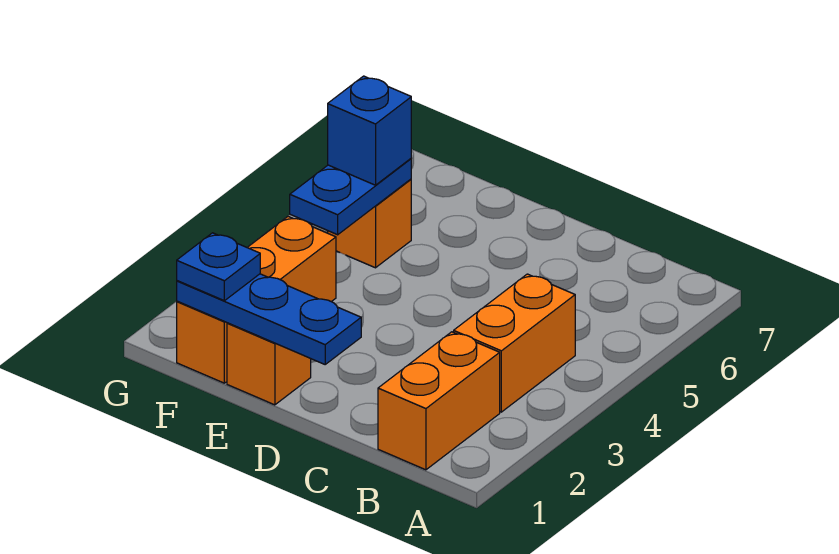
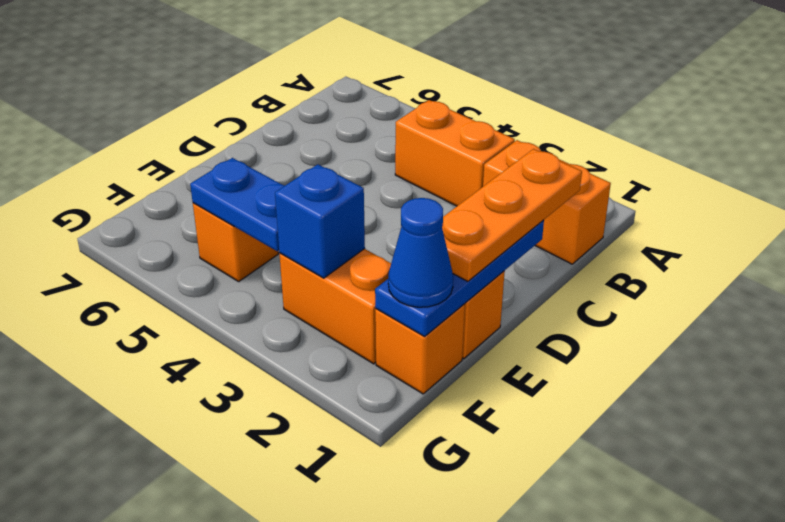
none -> orange plate C1:E1 level 3
blue plate F1 level 3 -> blue cone F1 level 3
blue brick F5 level 3 -> blue brick F3 level 2

